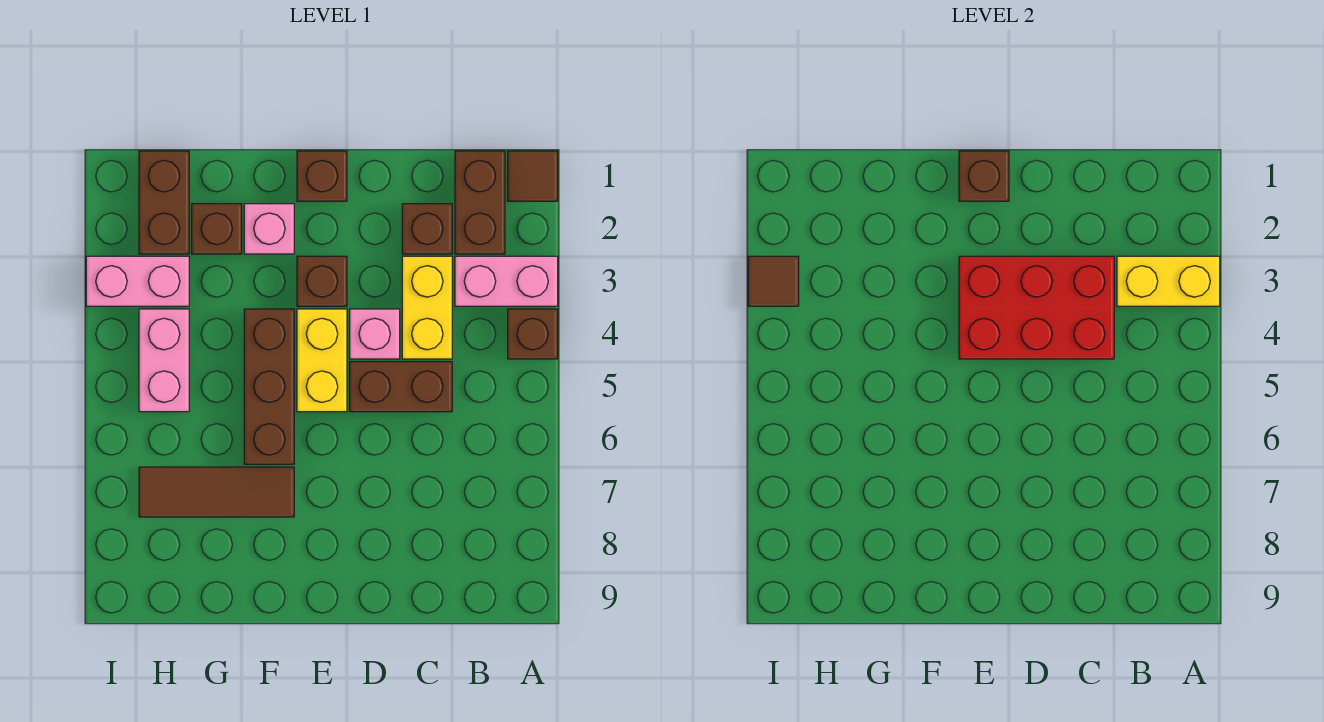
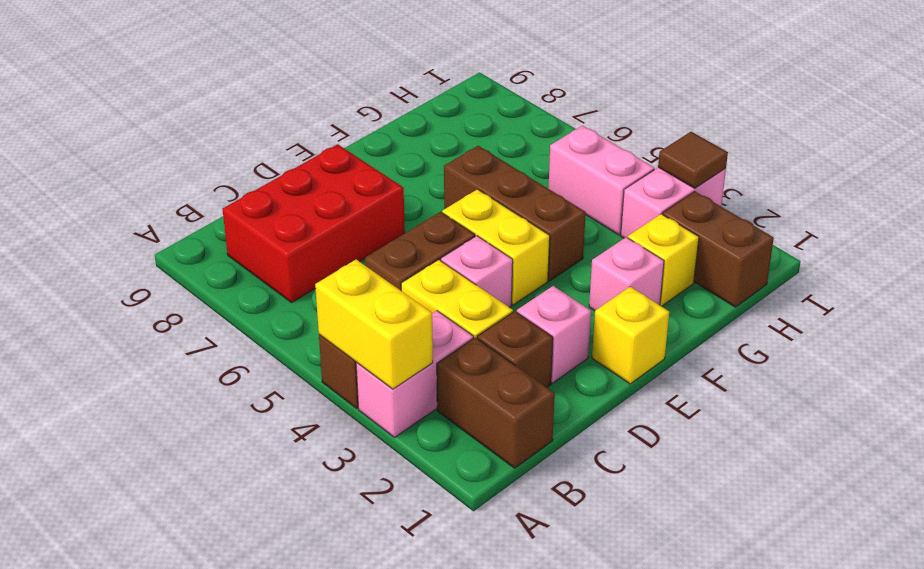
brown tile A1 level 1 -> none
yellow brick A3:B3 level 2 -> yellow brick A3:A4 level 2
red brick C3:E4 level 2 -> red brick B7:D8 level 1
none -> pink brick D2 level 1
brown brick E1 level 1 -> yellow brick E1 level 1
brown brick E1 level 2 -> none
brown brick E3 level 1 -> none
brown tile F7:H7 level 1 -> none
brown brick G2 level 1 -> yellow brick G2 level 1

